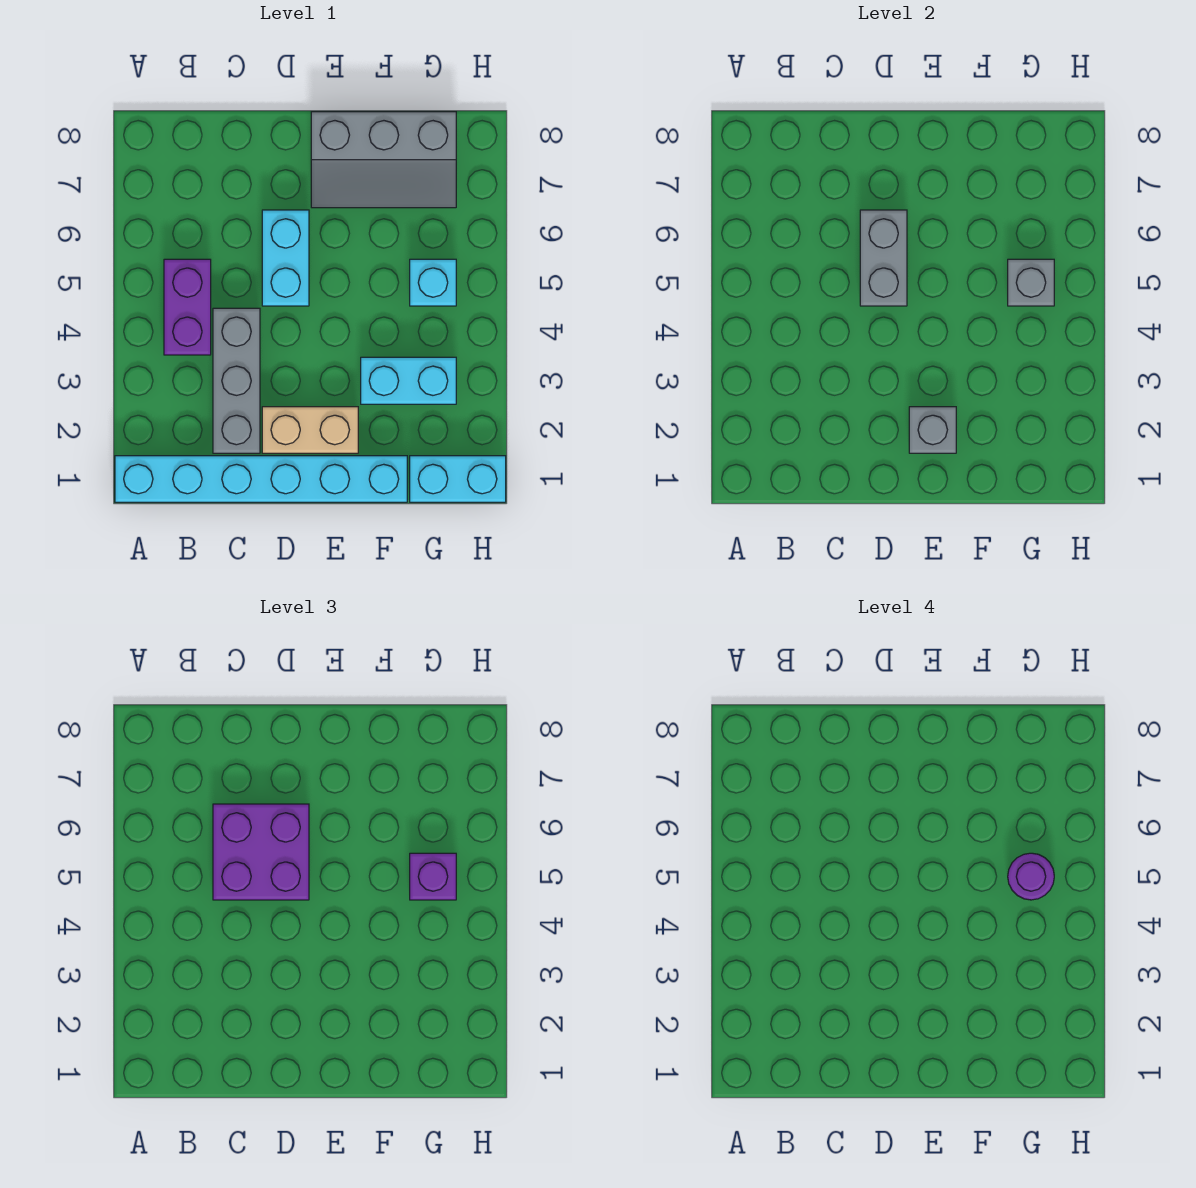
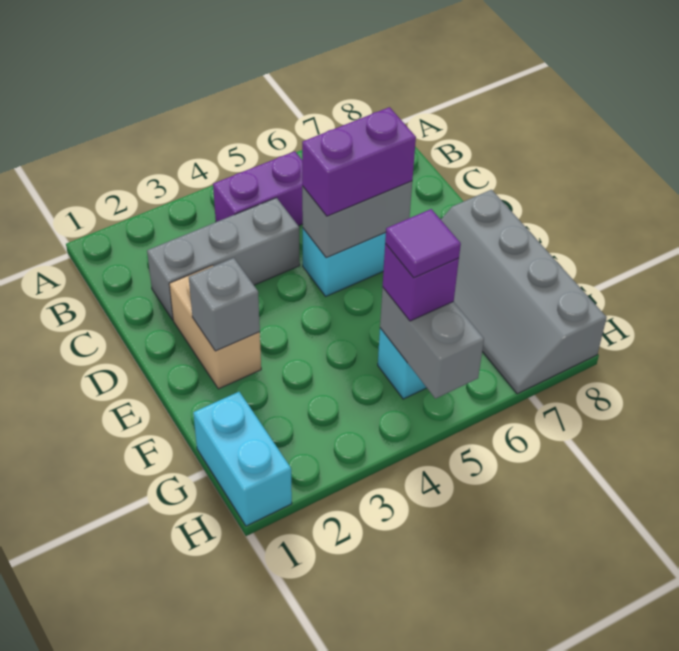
cyan brick A1:F1 level 1 -> none
purple brick C5:D6 level 3 -> purple brick D5:D6 level 3
grey slope E7:G8 level 1 top 8 -> grey slope E7:H8 level 1 top 8
cyan brick F3:G3 level 1 -> none
grey brick G5 level 2 -> grey brick G5:H5 level 2
purple round brick G5 level 4 -> purple tile G5 level 4

